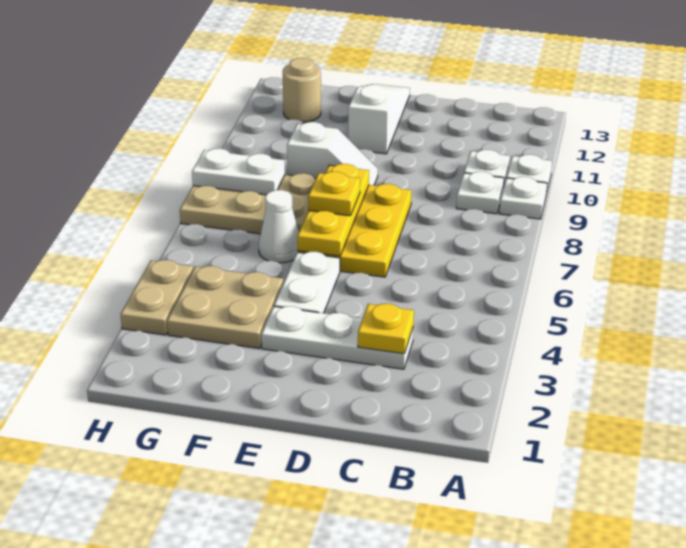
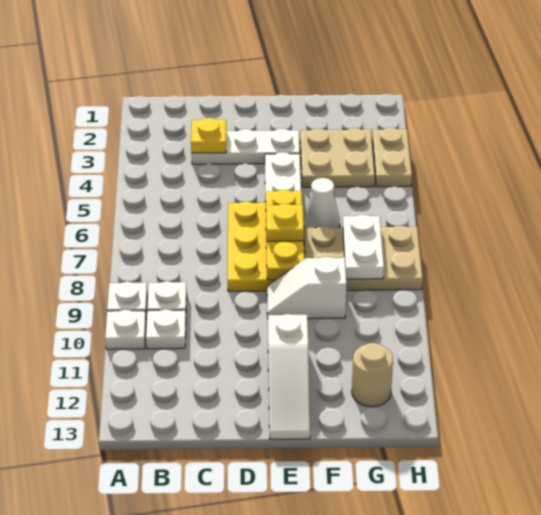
white plate G8:H8 level 2 -> white plate G7:G8 level 2

